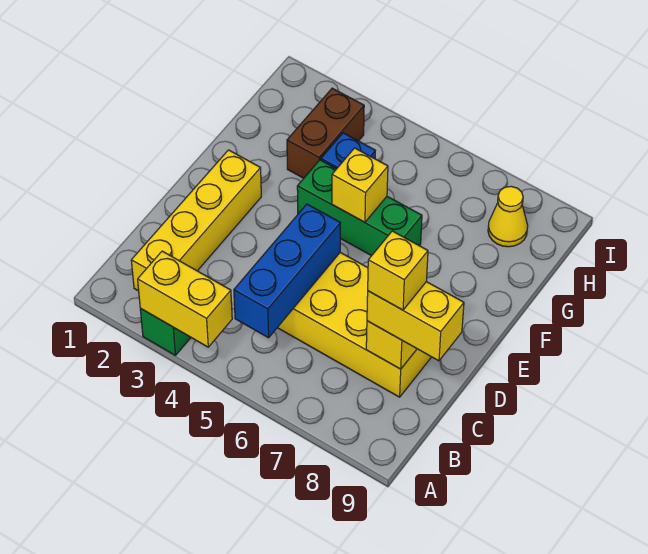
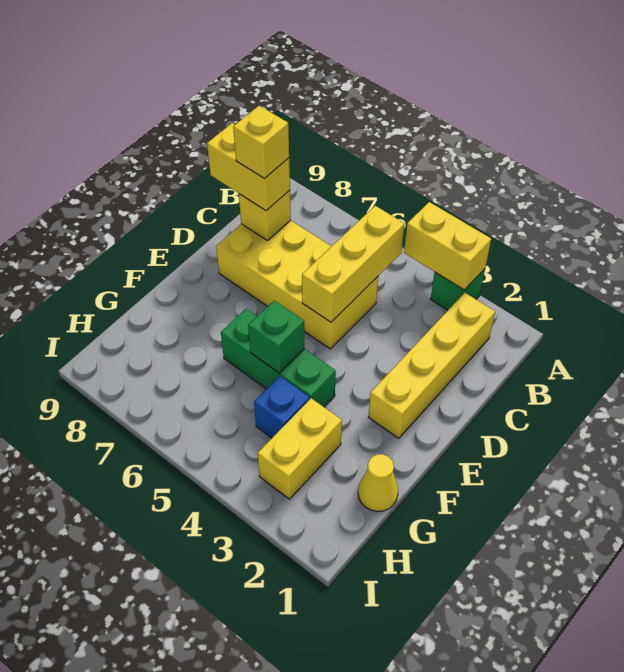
blue brick B5:D5 level 2 -> yellow brick B5:D5 level 2
yellow brick F5 level 2 -> green brick F5 level 2
brown brick G3:H3 level 1 -> yellow brick G3:H3 level 1
yellow cone H8 level 1 -> yellow cone G1 level 1

